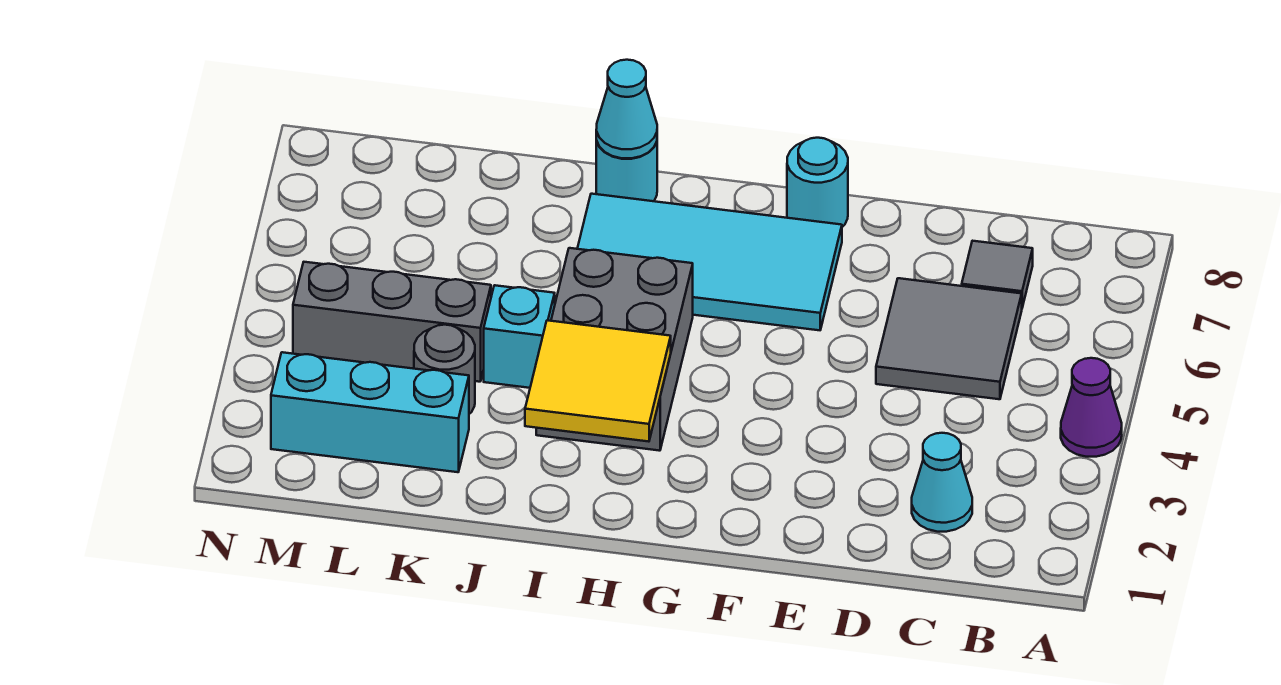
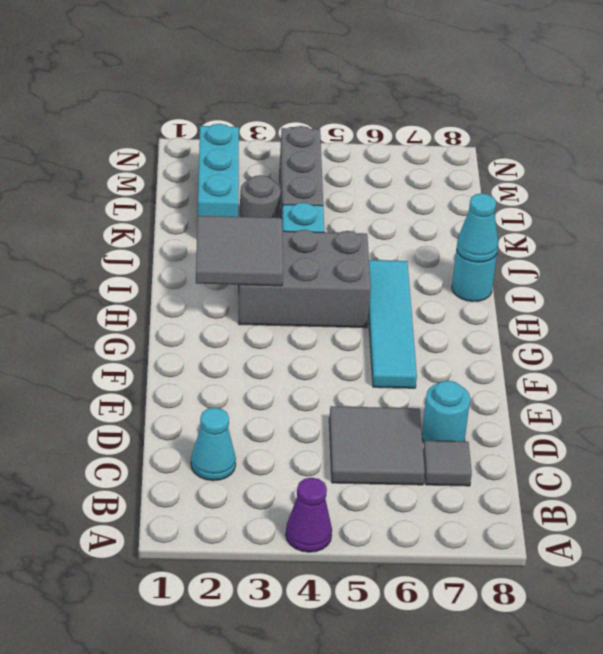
cyan tile F6:I7 level 1 -> cyan tile F6:I6 level 1
cyan round brick F8 level 1 -> cyan round brick D7 level 1
yellow tile H2:I3 level 2 -> grey tile H2:I3 level 2

